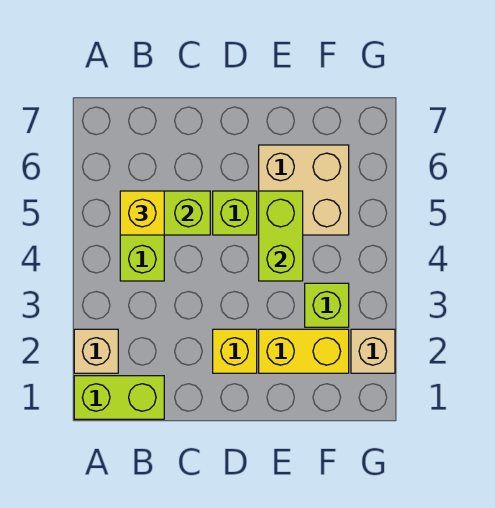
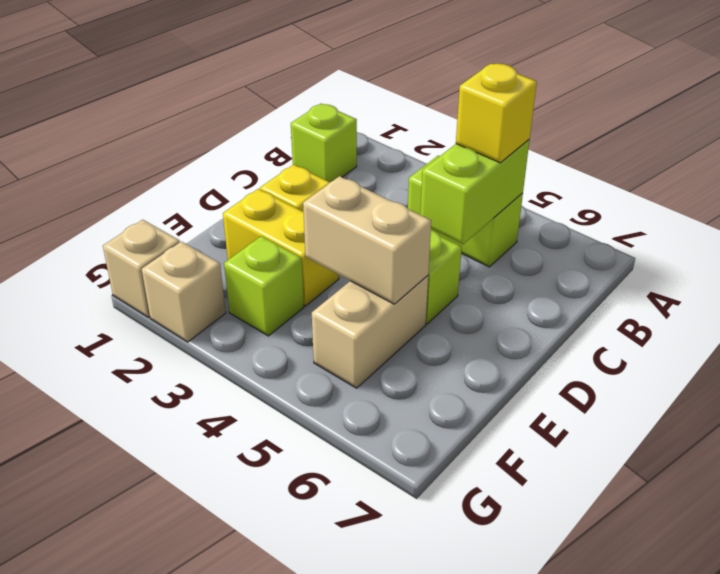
lime brick A1:B1 level 1 -> lime brick B1 level 1
tan brick A2 level 1 -> tan brick G1 level 1
yellow brick E2:F2 level 1 -> yellow brick E2:E3 level 1
lime brick E4:E5 level 2 -> tan brick E4:E5 level 2
tan brick E5:F6 level 1 -> tan brick E5:F5 level 1

